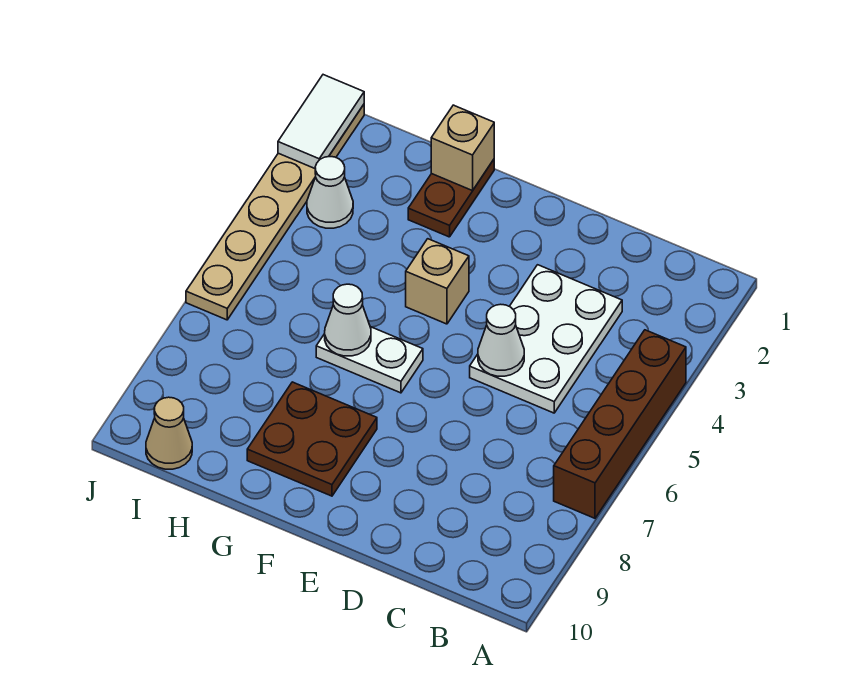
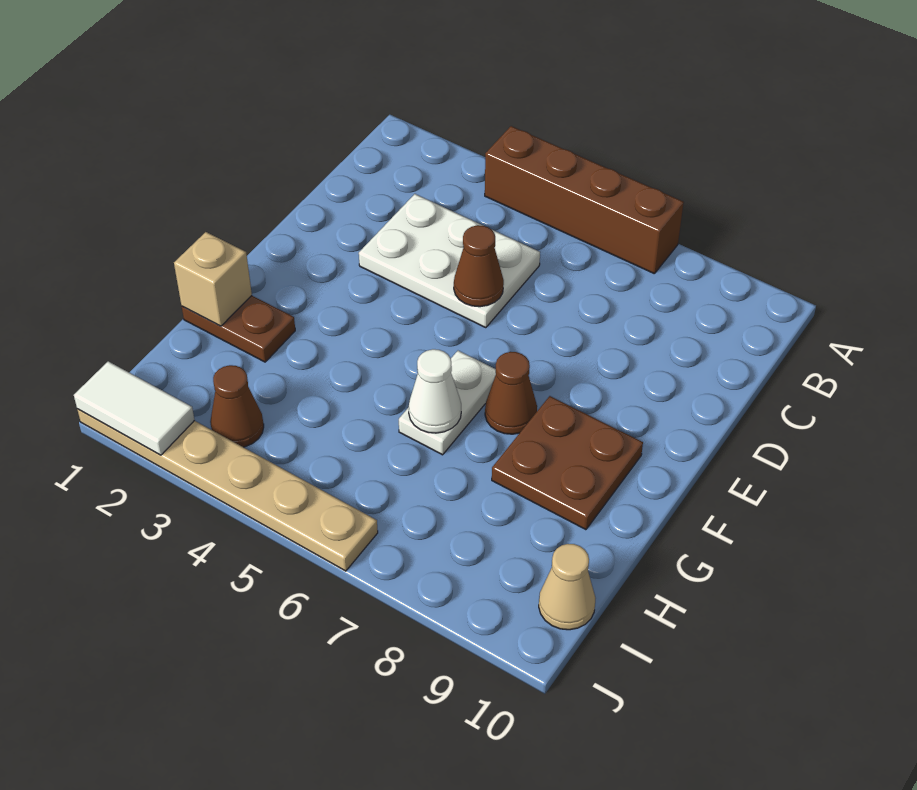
white cone D5 level 2 -> brown cone D5 level 2
tan brick F4 level 1 -> none
none -> brown cone F7 level 1
white cone I3 level 1 -> brown cone I3 level 1

